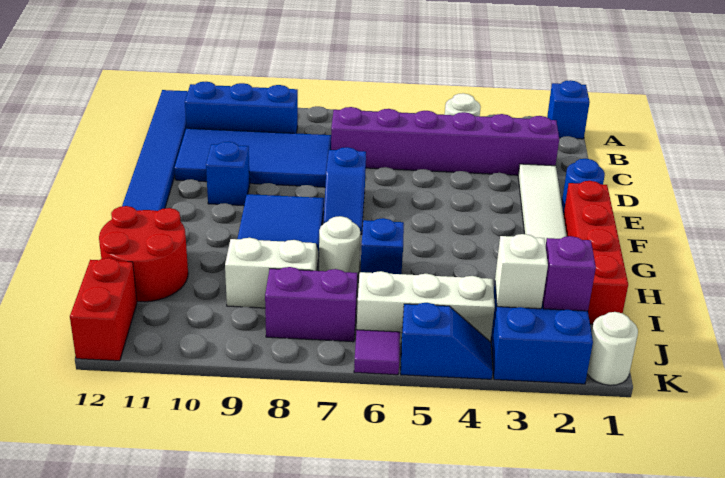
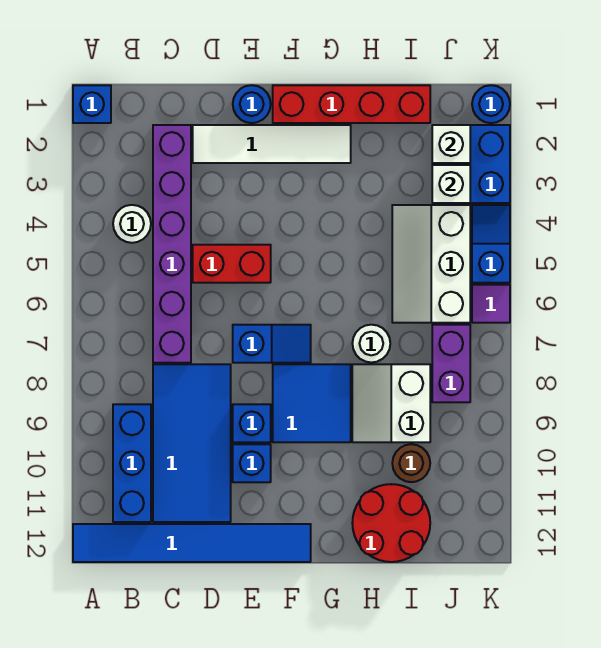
blue brick H6 level 1 -> blue brick E9 level 1
none -> brown round brick I10 level 1
purple brick J2 level 2 -> white brick J2 level 2
red brick J12:K12 level 1 -> red brick D5:E5 level 1
white round brick K1 level 1 -> blue round brick K1 level 1

